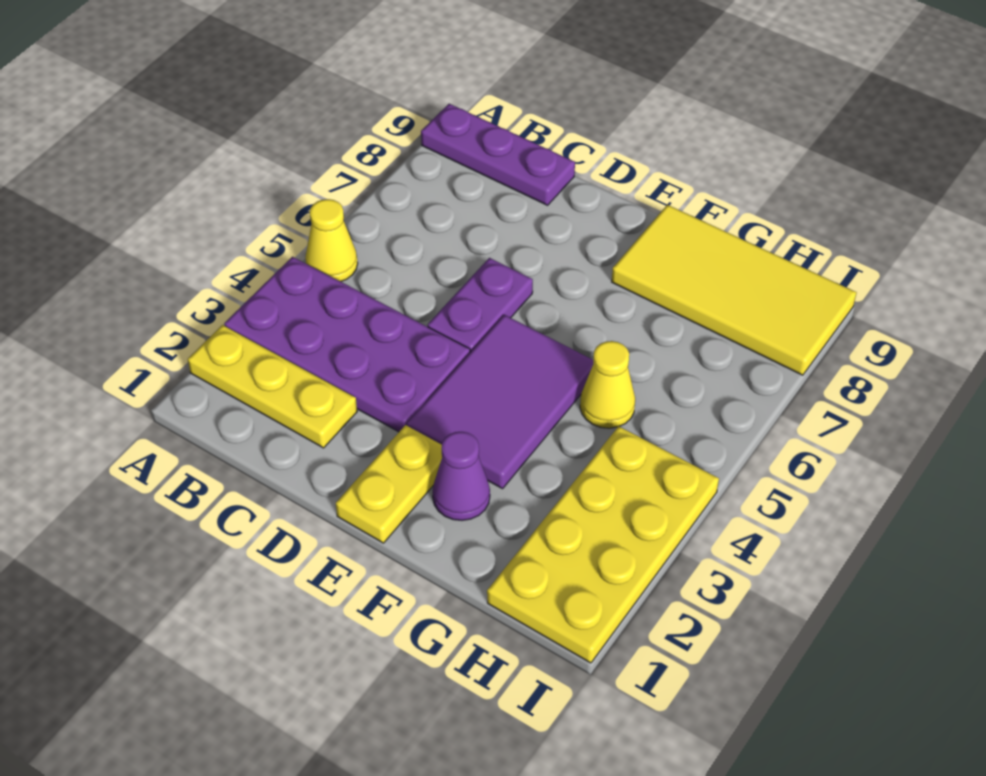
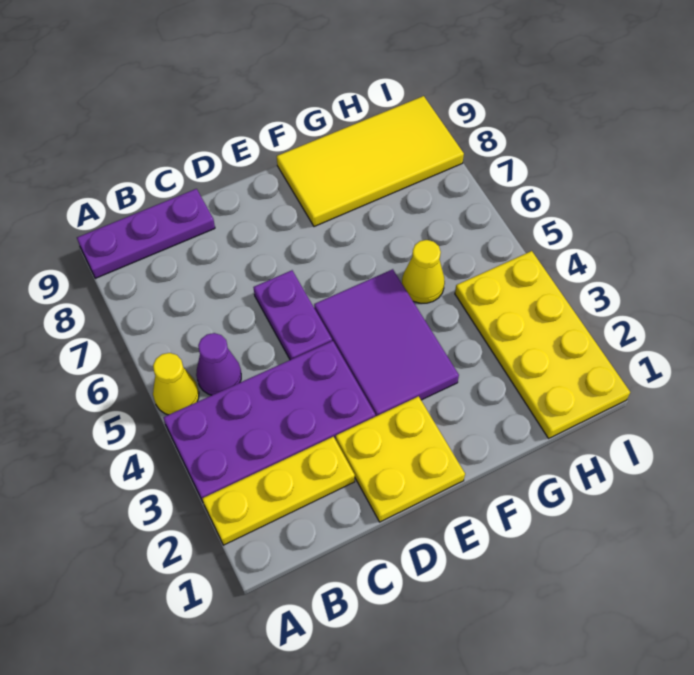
yellow plate E1:E2 level 1 -> yellow plate D1:E2 level 1
purple cone F2 level 1 -> purple cone B5 level 1

